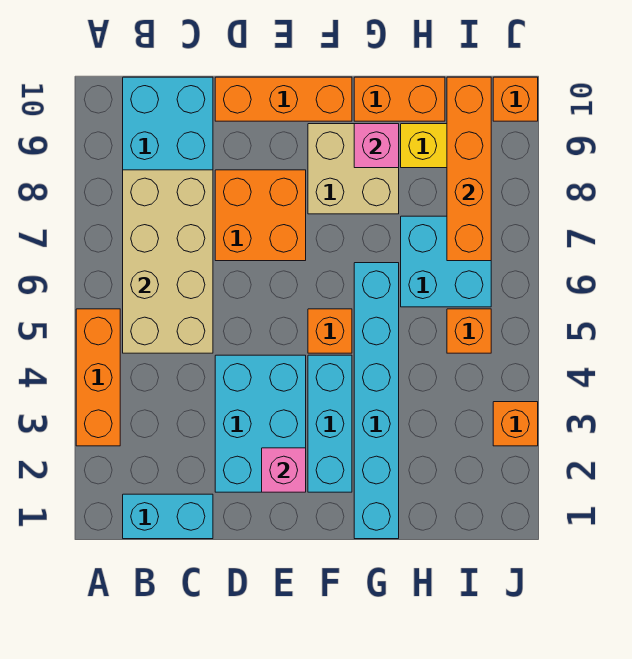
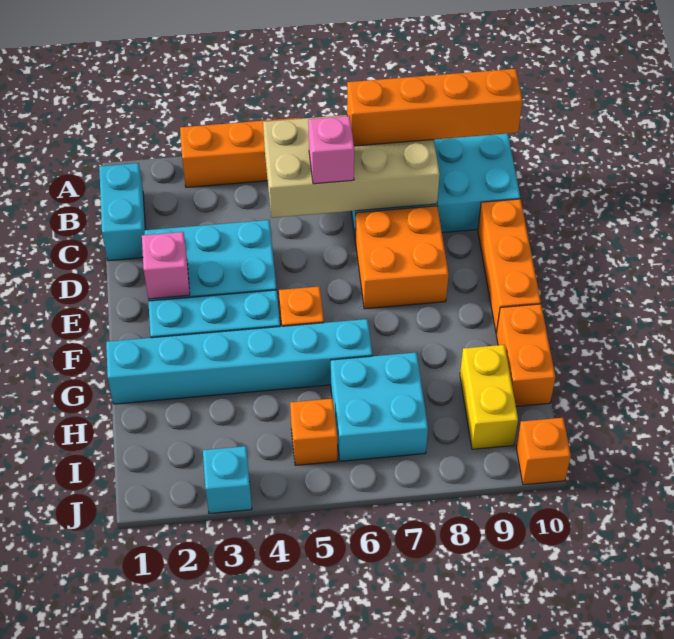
tan brick F8:G9 level 1 -> none
pink brick G9 level 2 -> pink brick C6 level 3
orange brick I7:I10 level 2 -> orange brick B7:B10 level 3
orange brick J3 level 1 -> cyan brick J3 level 1

